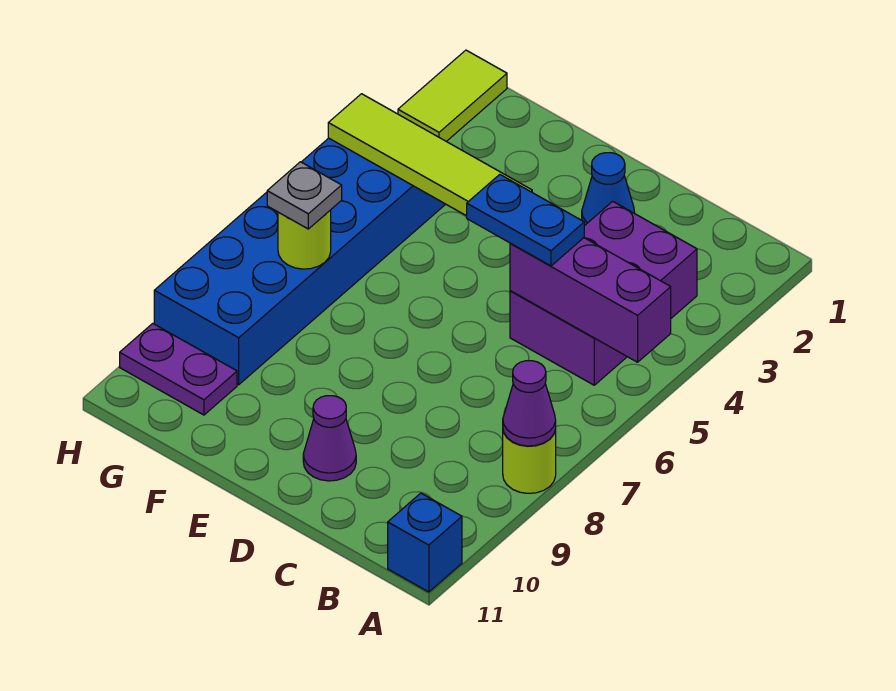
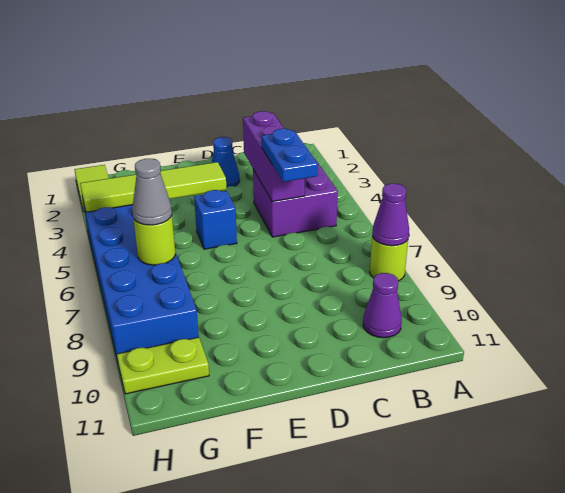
purple brick A5:C5 level 2 -> purple brick C3:C5 level 2
blue brick A11 level 1 -> blue brick E5 level 1
purple brick B3:C5 level 1 -> purple brick B4:C5 level 1
blue plate C5:D5 level 3 -> blue plate C5:C6 level 3
purple cone D10 level 1 -> purple cone B10 level 1
grey plate G7 level 3 -> grey cone G7 level 3
purple plate G10:H10 level 1 -> lime plate G10:H10 level 1

